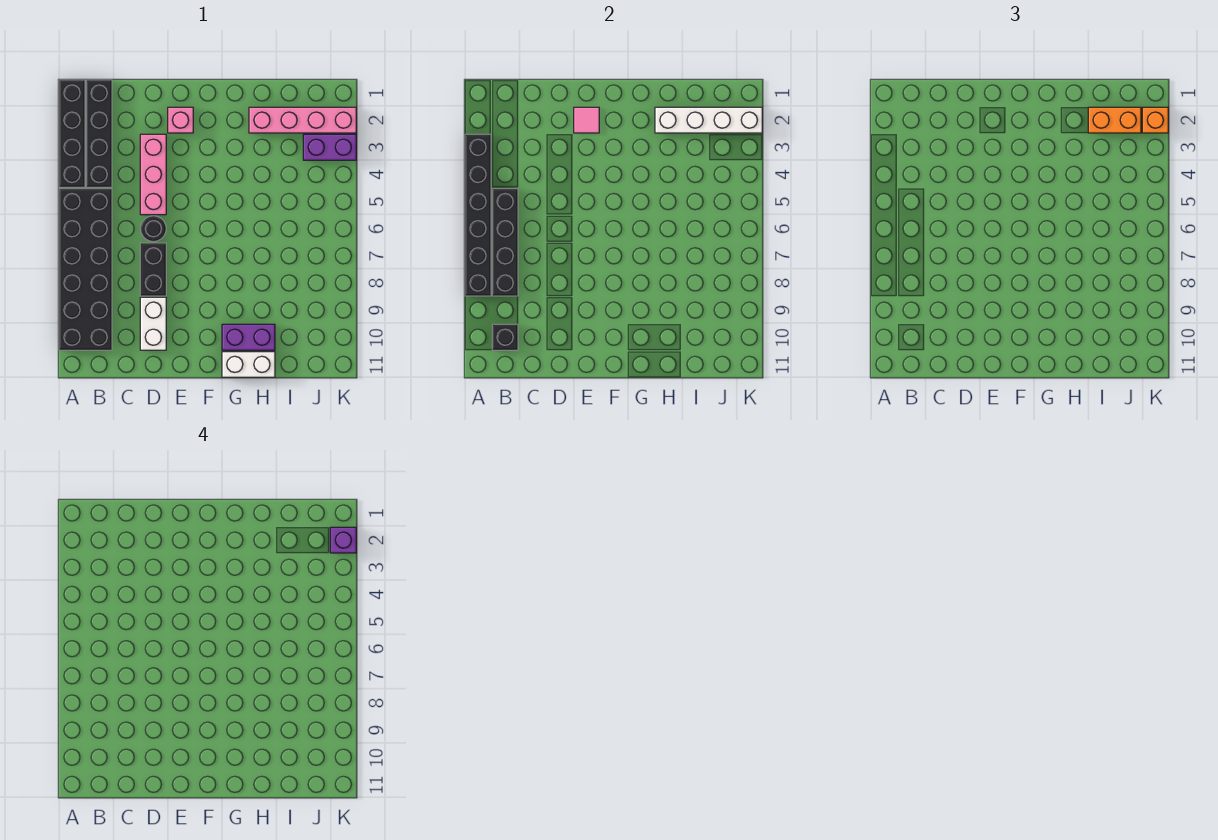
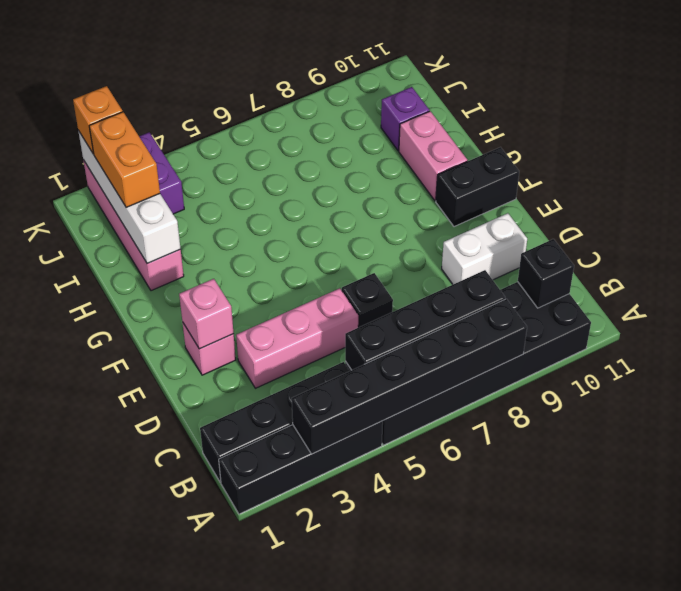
black round brick D6 level 1 -> black brick D6 level 1
black brick D7:D8 level 1 -> black brick F10:F11 level 1
pink tile E2 level 2 -> pink brick E2 level 2
purple brick G10:H10 level 1 -> pink brick G10:H10 level 1
white brick G11:H11 level 1 -> none
purple brick K2 level 4 -> purple brick I10 level 1

